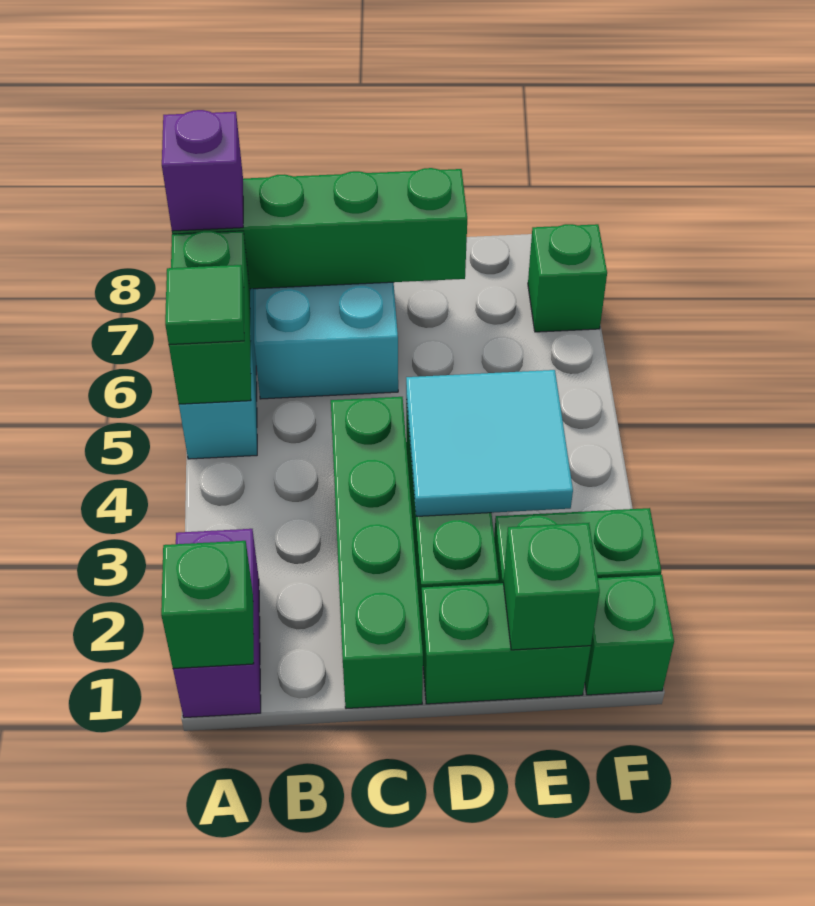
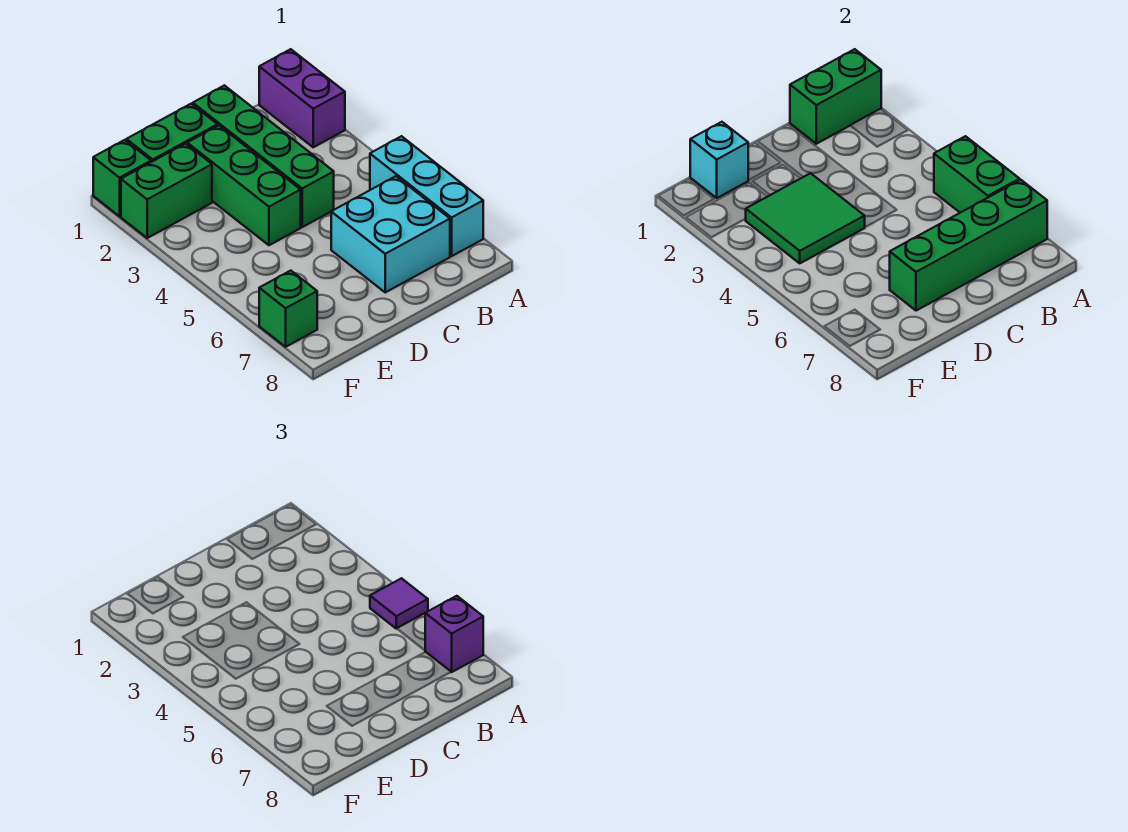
green brick A1 level 2 -> green brick A1:B1 level 2
green tile A5 level 3 -> purple tile A5 level 3
cyan tile D3:E4 level 2 -> green tile D3:E4 level 2
green brick E1 level 2 -> cyan brick E1 level 2

